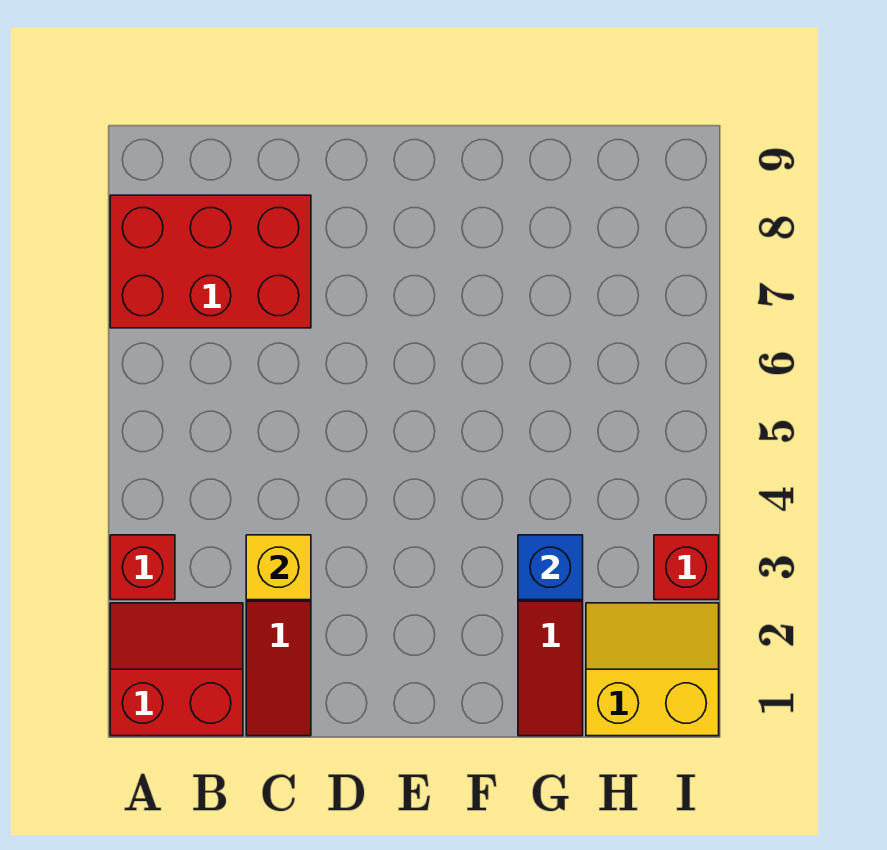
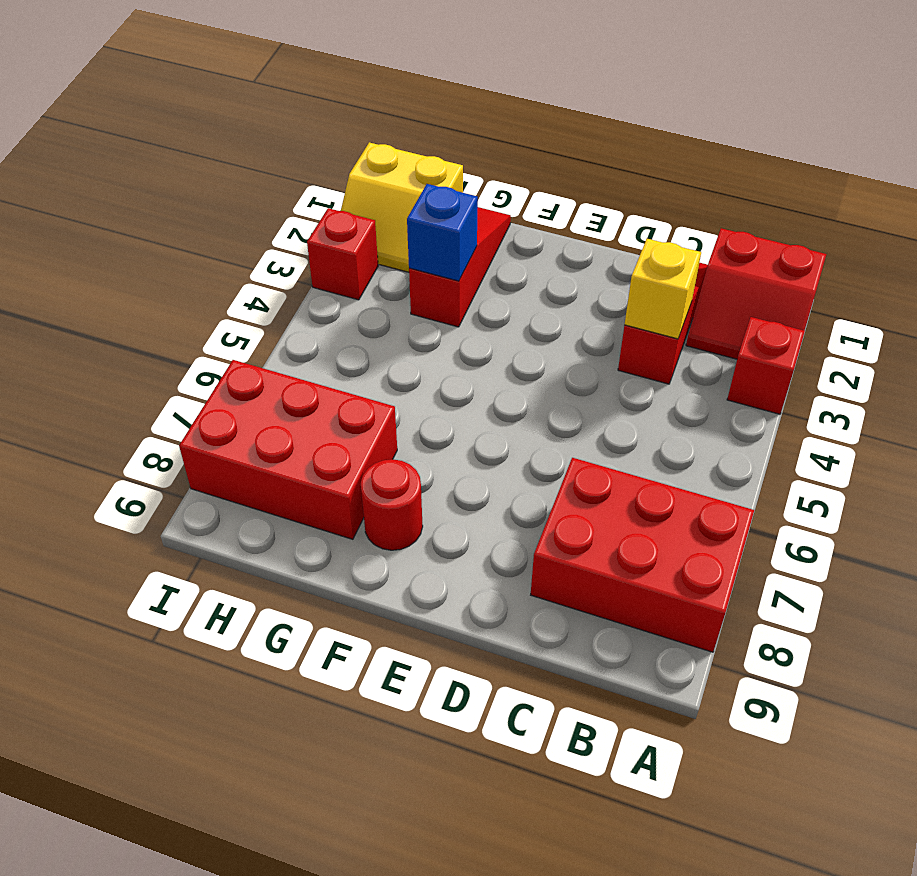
none -> red round brick F8 level 1
none -> red brick G7:I8 level 1

